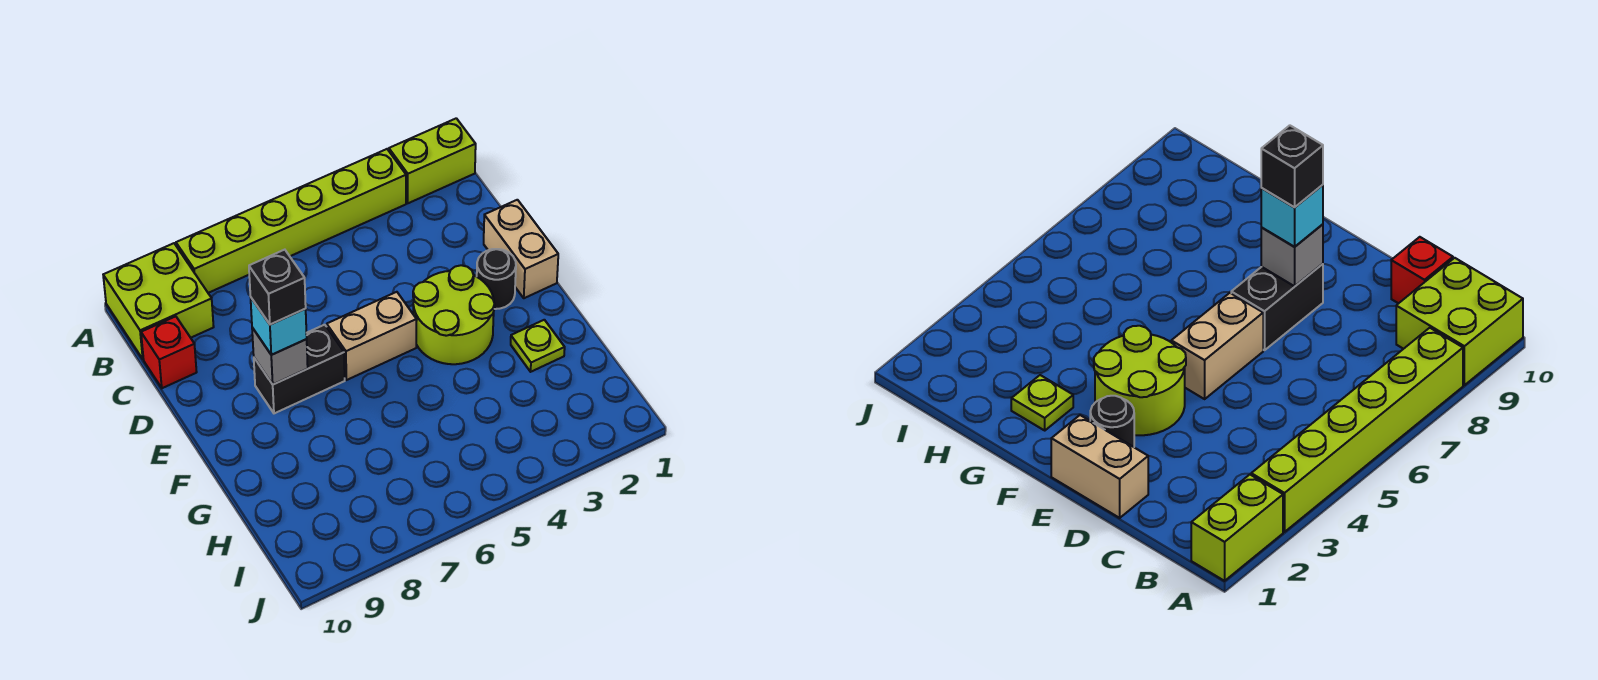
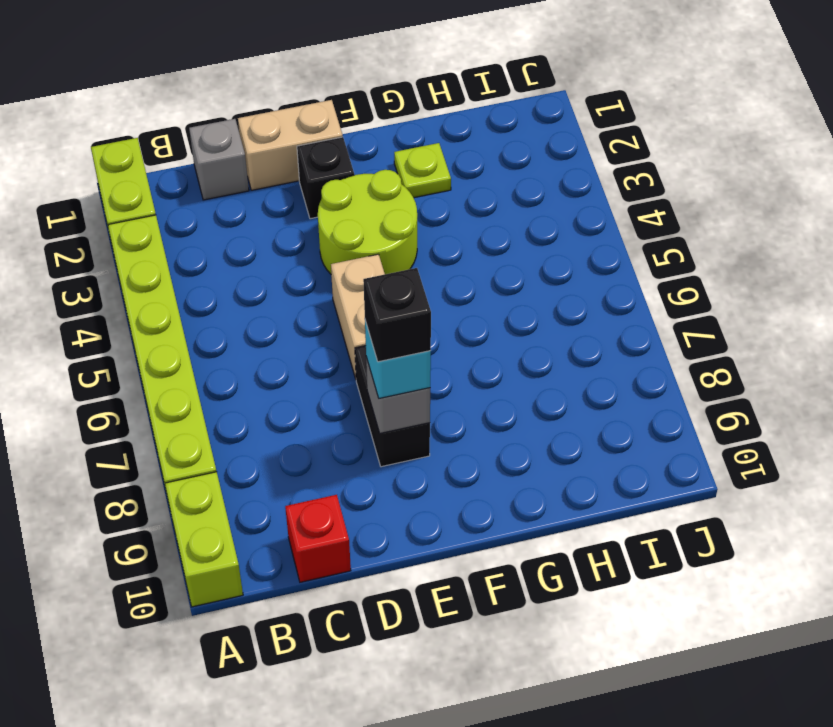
lime brick A9:B10 level 1 -> lime brick A9:A10 level 1
none -> grey brick C1 level 1
black round brick E2 level 1 -> black brick E2 level 1

